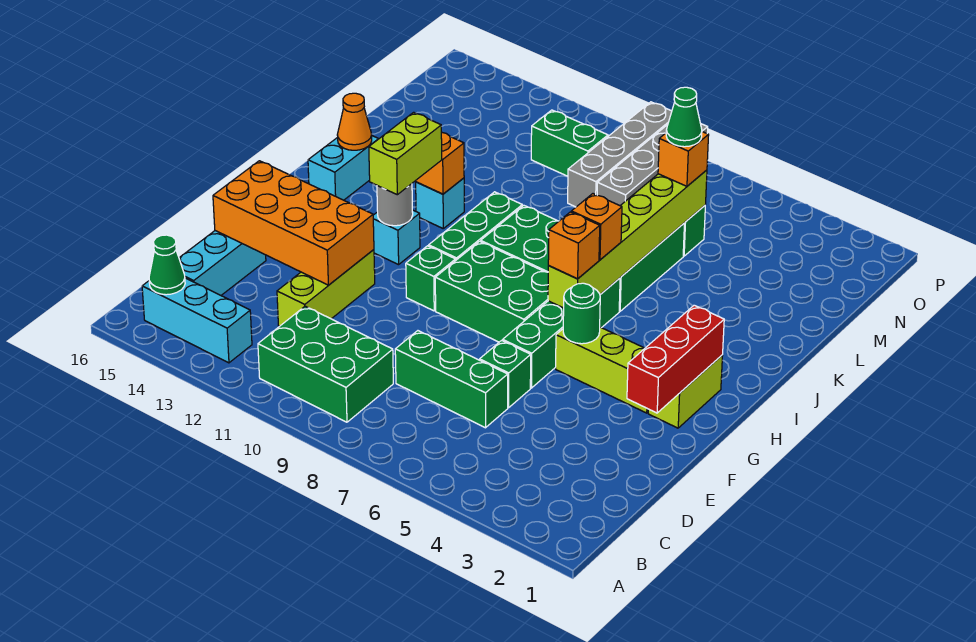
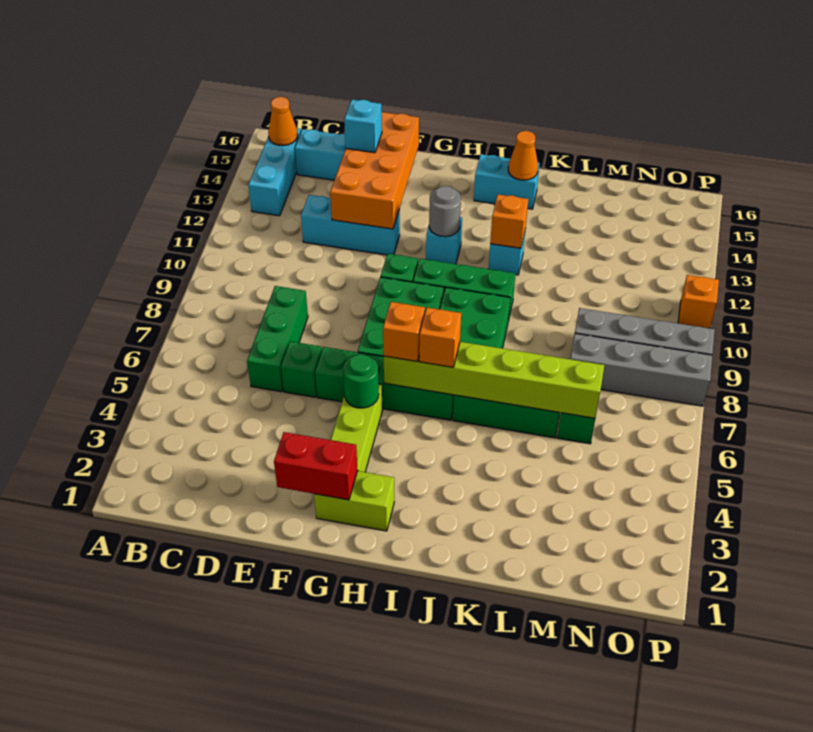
green brick B9:C11 level 1 -> none
green cone B15 level 2 -> orange cone B15 level 2
lime brick D12:F12 level 1 -> cyan brick D12:F12 level 1
none -> cyan brick E14 level 3
red brick F2:H2 level 2 -> red brick F2:G2 level 2
lime brick H12:I12 level 3 -> none
orange brick M6 level 3 -> orange brick P11 level 1
green cone M6 level 4 -> none
green brick N10:N11 level 1 -> none

